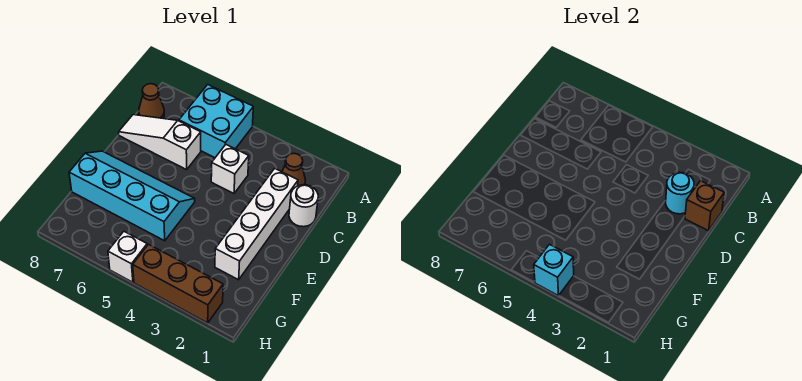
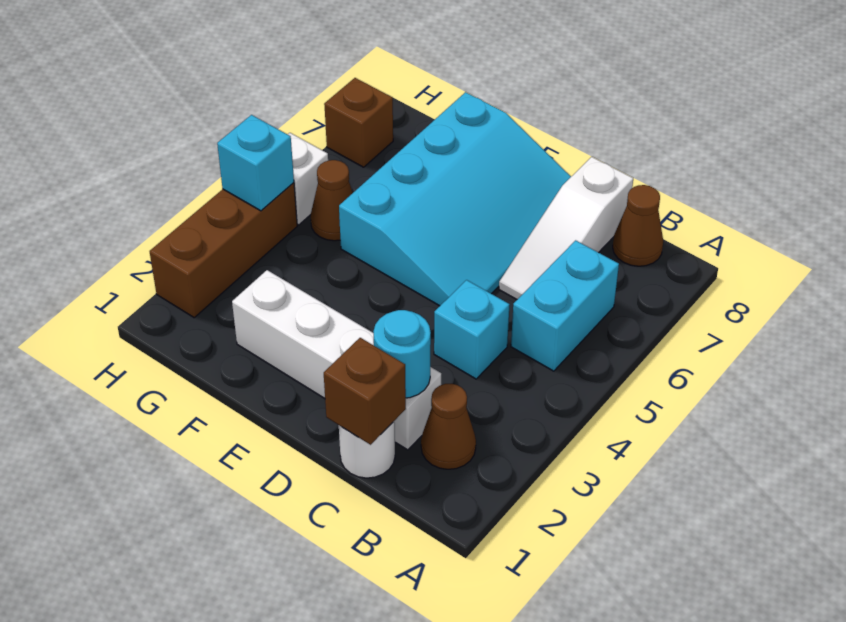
cyan brick A5:B6 level 1 -> cyan brick B5:B6 level 1
white brick C4 level 1 -> cyan brick C4 level 1
white slope C6:C8 level 1 top 6 -> white slope C6:C8 level 1 top 8
cyan slope E5:F8 level 1 top F -> cyan slope D5:F8 level 1 top F
none -> brown cone G5 level 1
none -> brown brick H7 level 1

